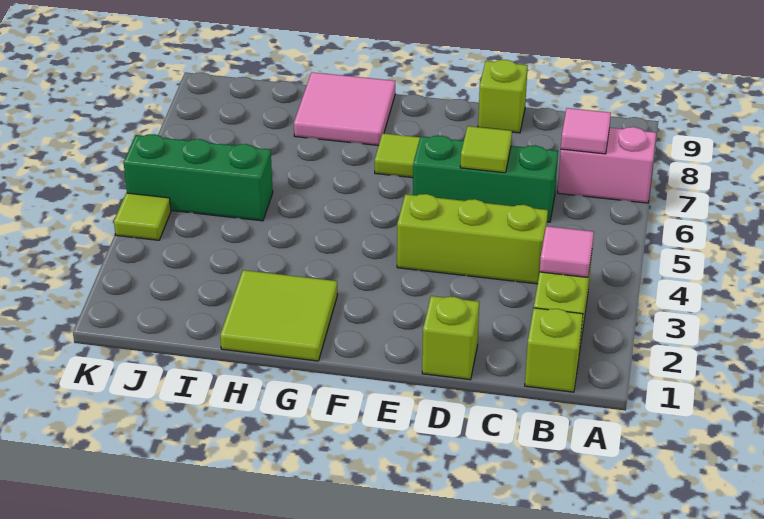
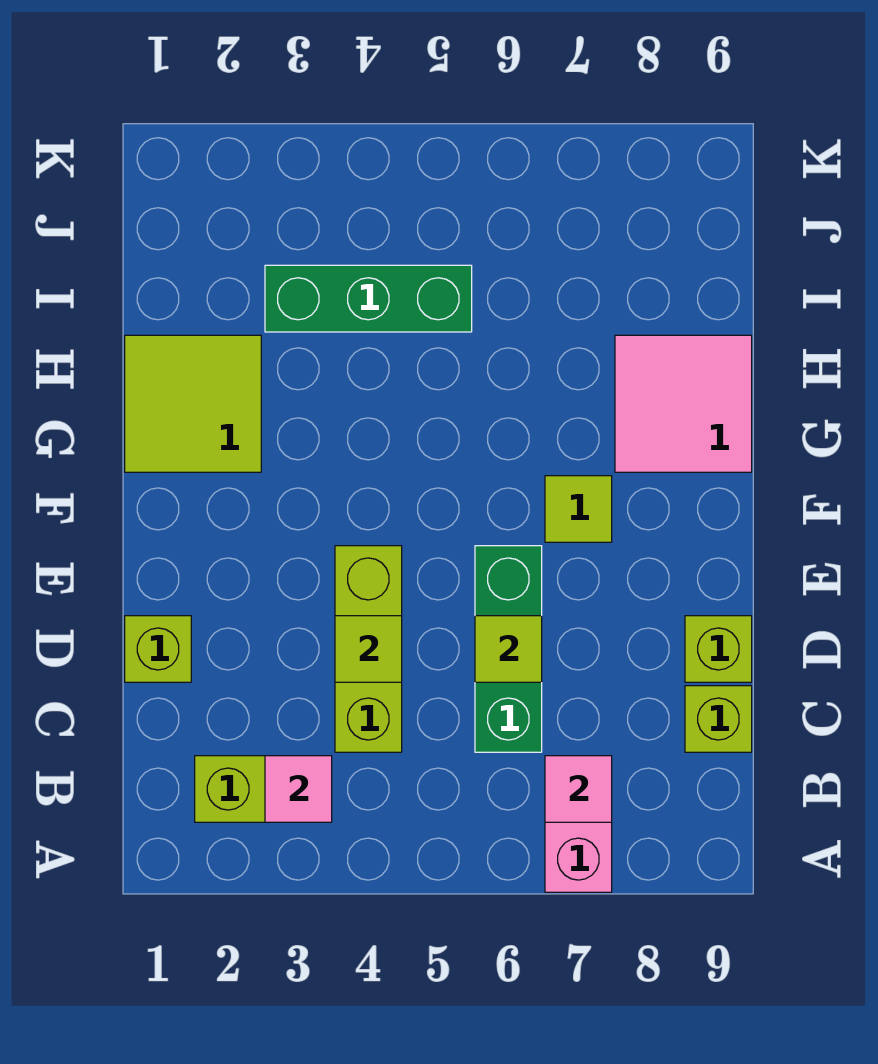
lime brick B1 level 1 -> lime brick C9 level 1
green brick I5:K5 level 1 -> green brick I3:I5 level 1
lime tile K4 level 1 -> lime tile D4 level 2

